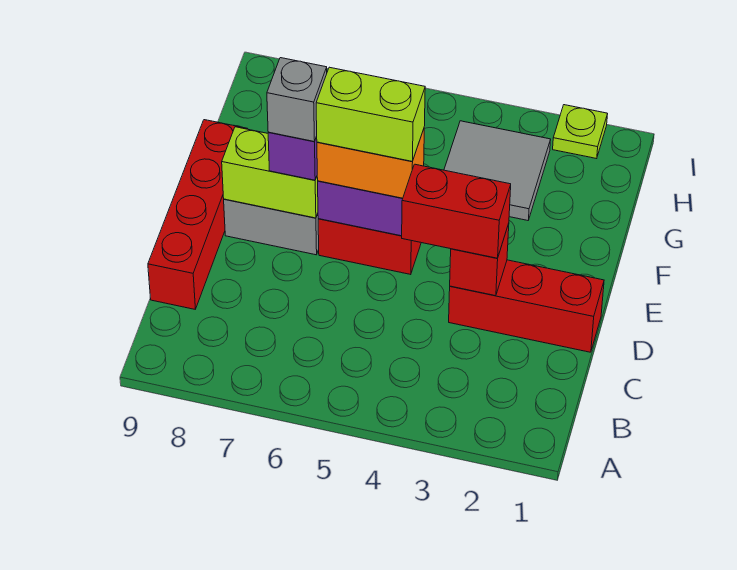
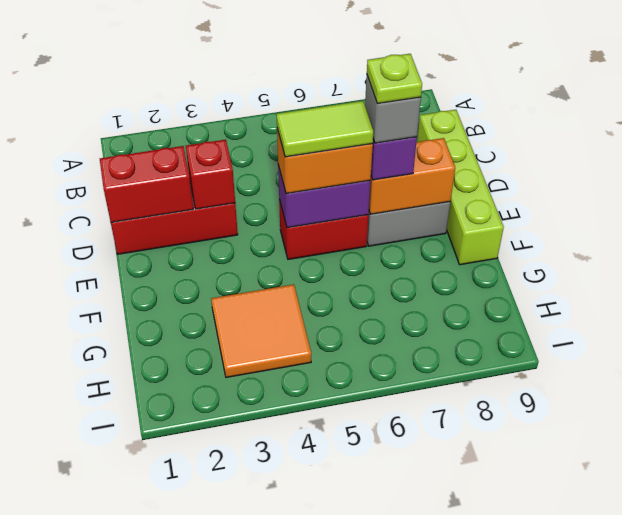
red brick C9:F9 level 1 -> lime brick C9:F9 level 1
red brick D3:D4 level 3 -> red brick D1:D2 level 2
lime brick E5:E6 level 4 -> lime tile E5:E6 level 4
lime brick E7:E8 level 2 -> orange brick E7:E8 level 2
grey tile G3:H4 level 1 -> orange tile G3:H4 level 1
lime plate I2 level 1 -> lime plate E7 level 5

